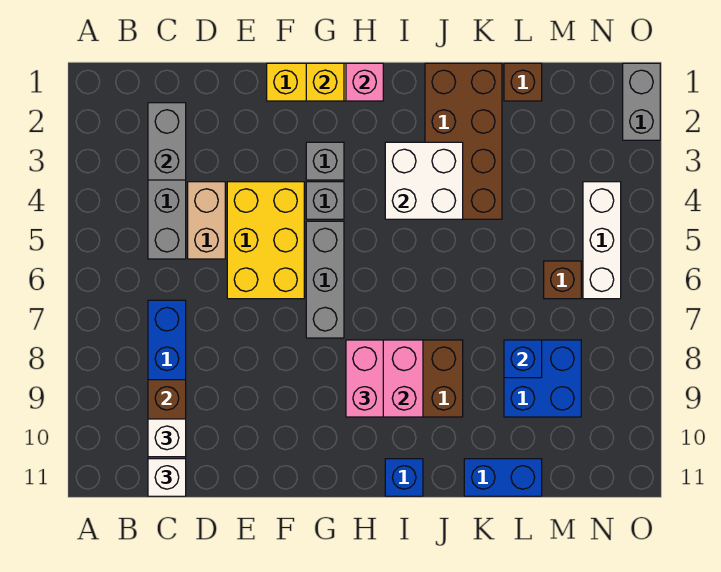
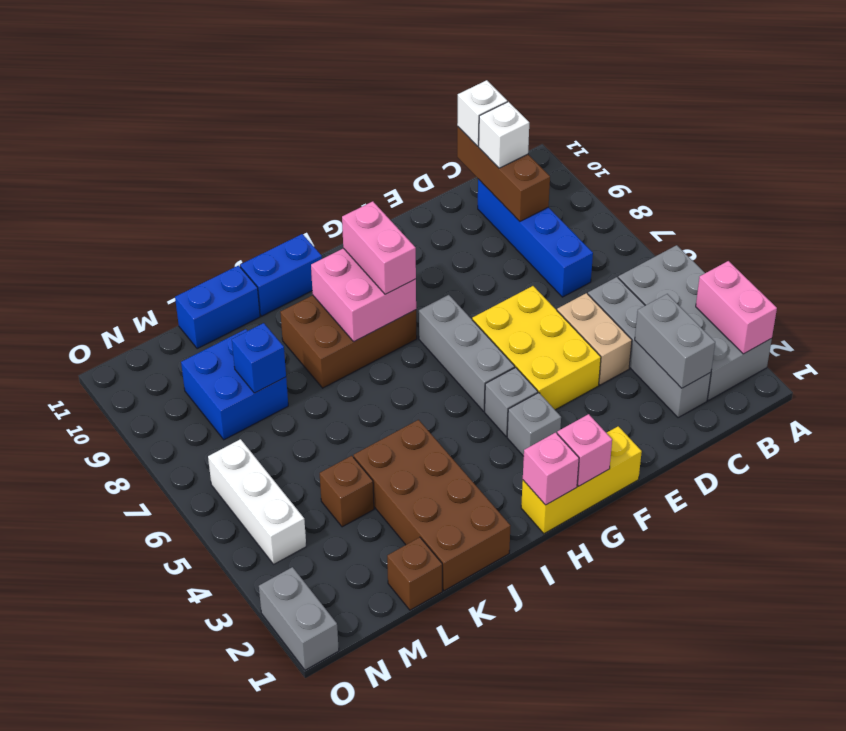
none -> grey brick A2:B5 level 1
none -> pink brick A2:A3 level 2
yellow brick G1 level 2 -> pink brick G1 level 2
white brick I3:J4 level 2 -> none
blue brick I11 level 1 -> blue brick I11:J11 level 1
brown brick M6 level 1 -> brown brick L4 level 1

